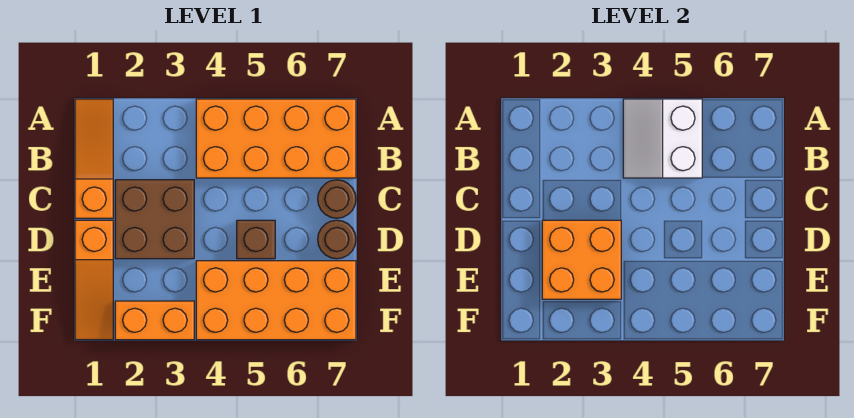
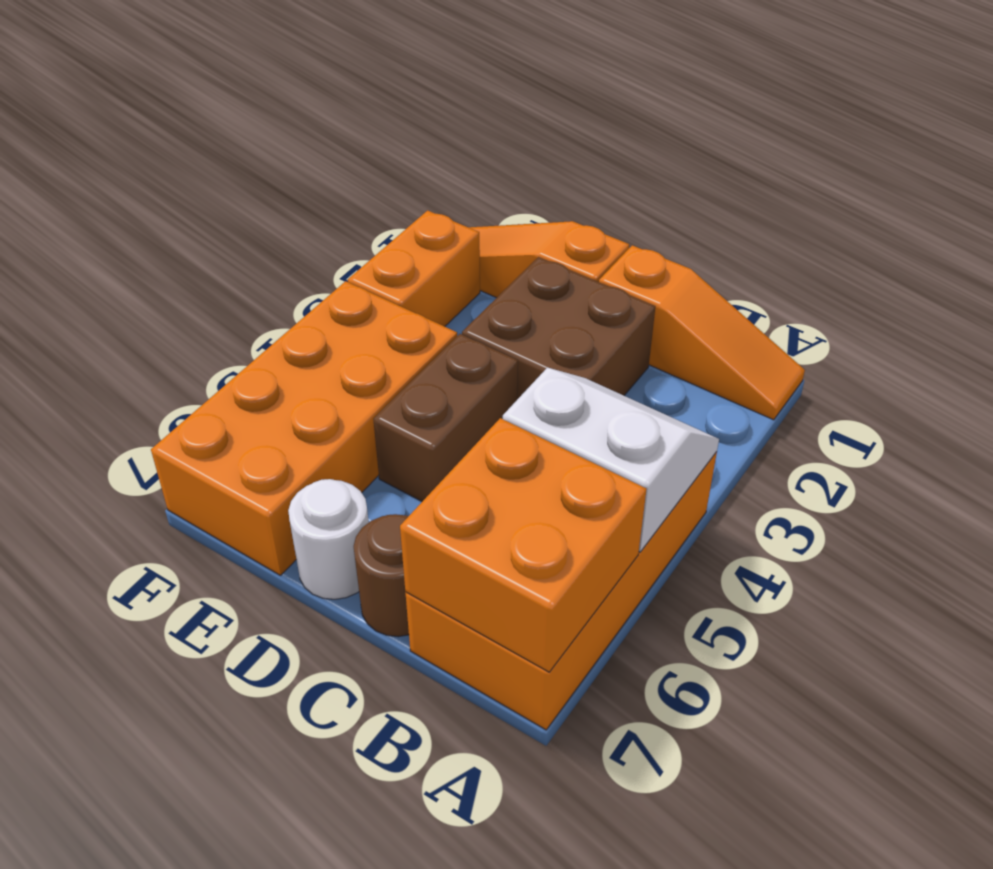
orange brick D2:E3 level 2 -> orange brick A6:B7 level 2
brown brick D5 level 1 -> brown brick D4:D5 level 1
brown round brick D7 level 1 -> white round brick D7 level 1

